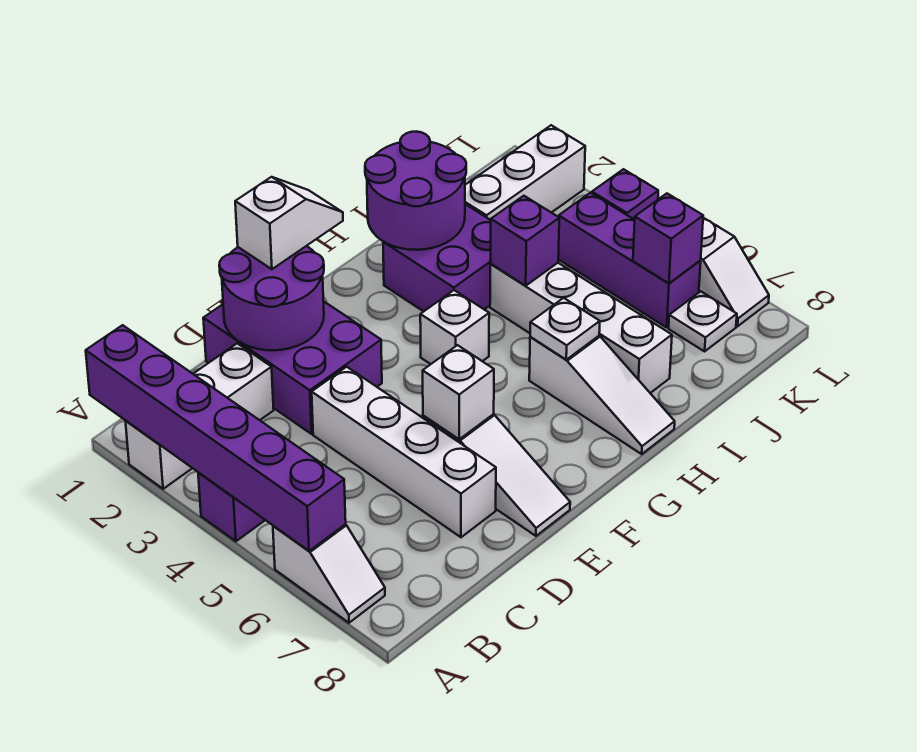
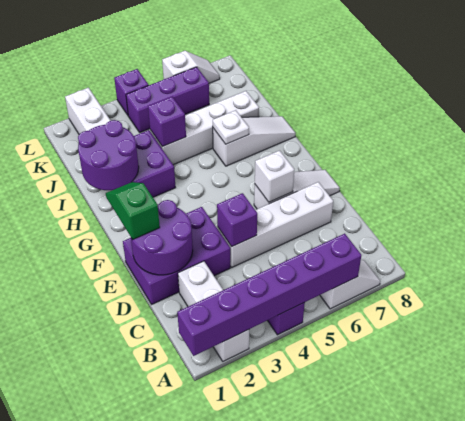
white slope E1:F1 level 3 top E -> green slope E1:F1 level 3 top E
white brick G4 level 1 -> none
purple brick K6 level 2 -> purple brick D4 level 2
white plate K7 level 1 -> none

